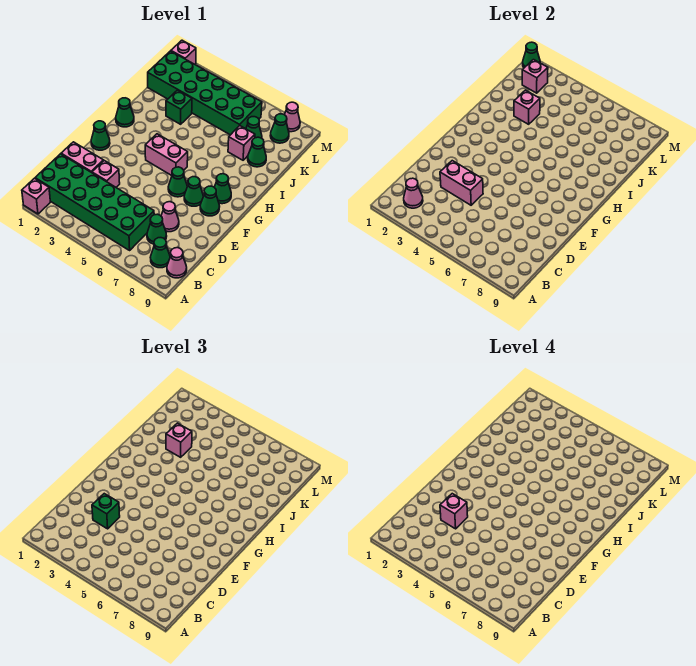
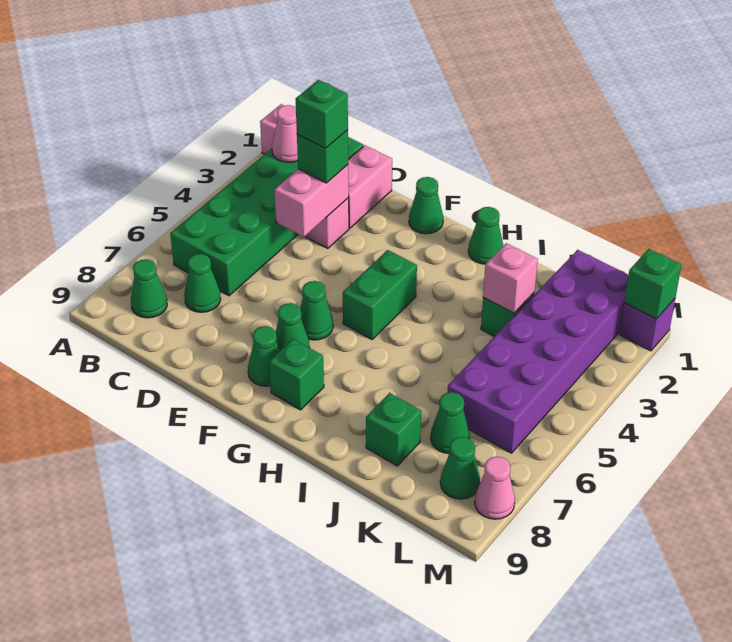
pink cone B9 level 1 -> none
pink brick D3 level 4 -> green brick D3 level 4
pink cone D7 level 1 -> none
pink brick G4:G5 level 1 -> green brick G4:G5 level 1
green cone G8 level 1 -> green brick G8 level 1
pink brick J3 level 3 -> none
pink brick J7 level 1 -> none
green cone J8 level 1 -> green brick J8 level 1
green brick K1:L6 level 1 -> purple brick K1:L6 level 1
pink brick L2 level 2 -> none
pink brick M1 level 1 -> purple brick M1 level 1
green cone M1 level 2 -> green brick M1 level 2

